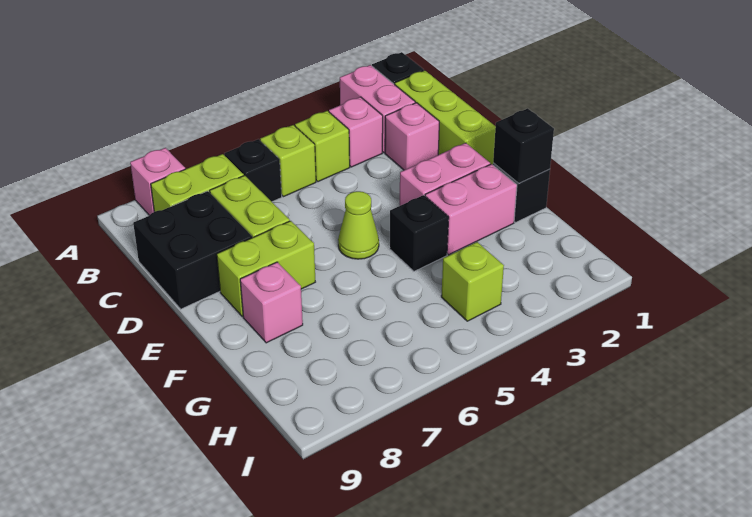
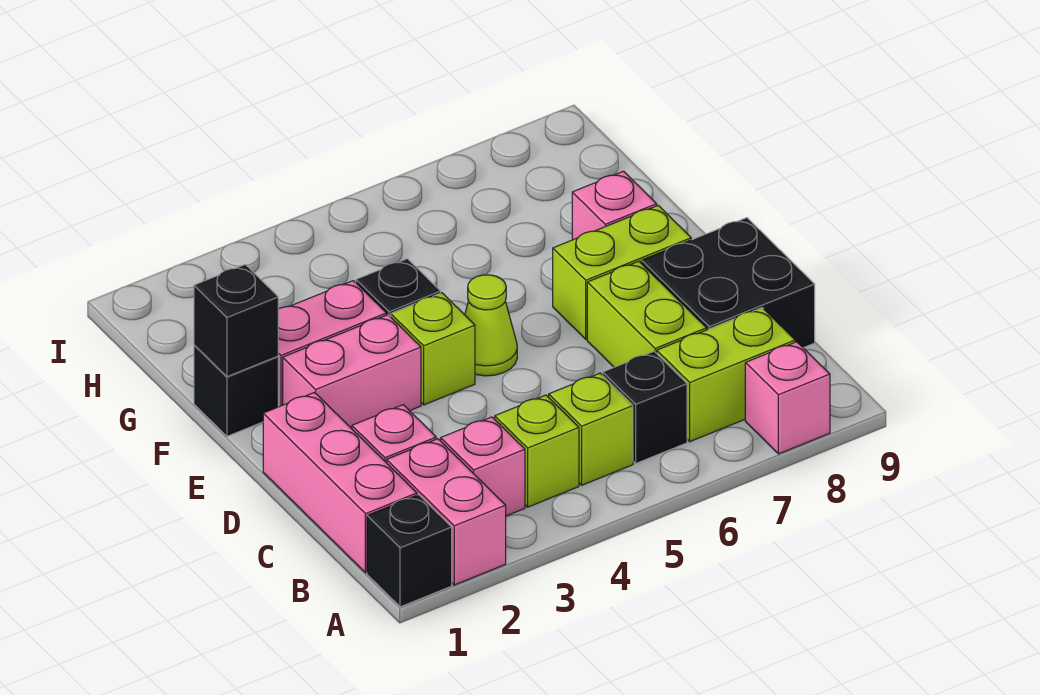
lime brick B1:D1 level 1 -> pink brick B1:D1 level 1
lime brick H4 level 1 -> lime brick E4 level 1

